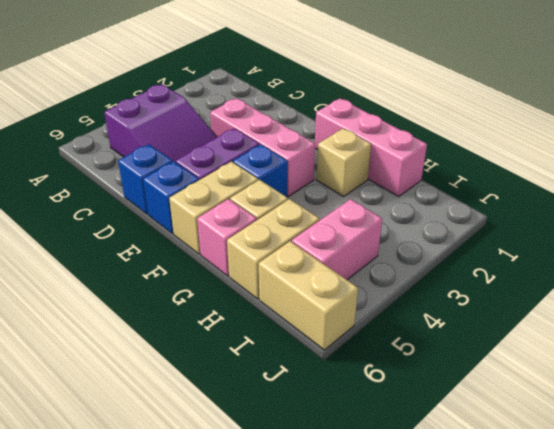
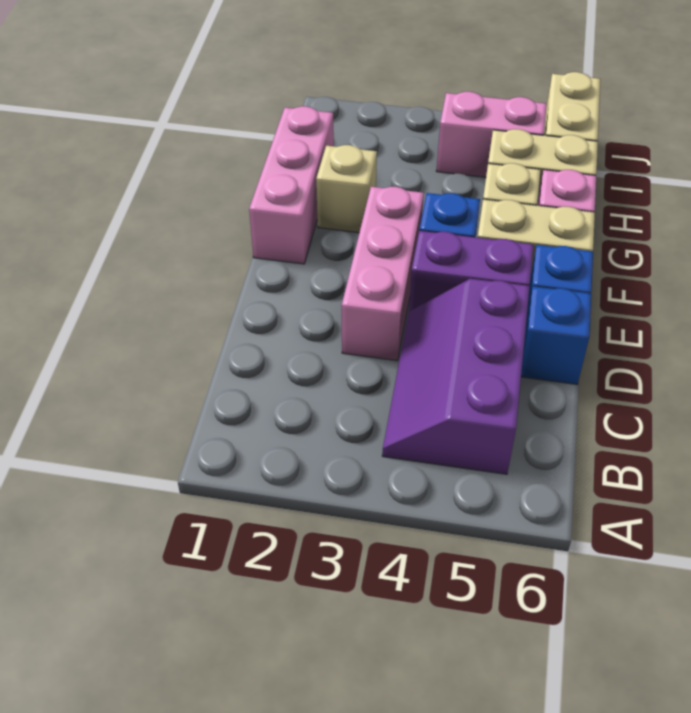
purple slope B4:D5 level 1 top B -> purple slope B4:D5 level 1 top 5

